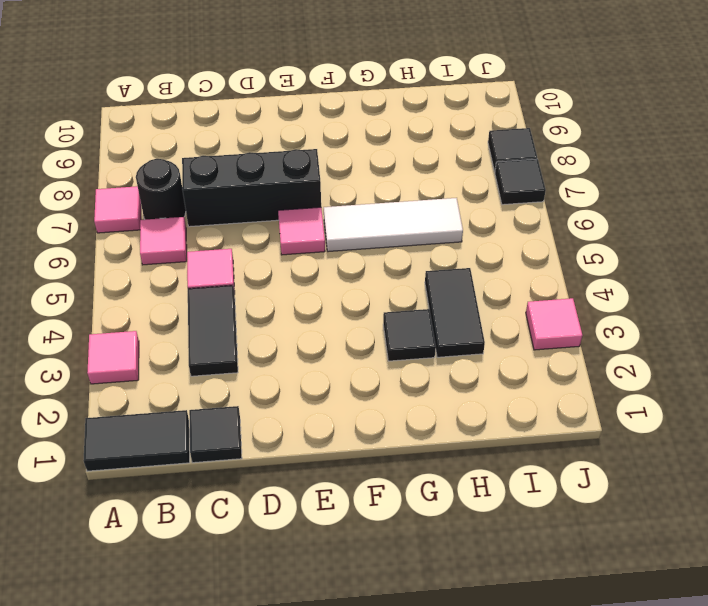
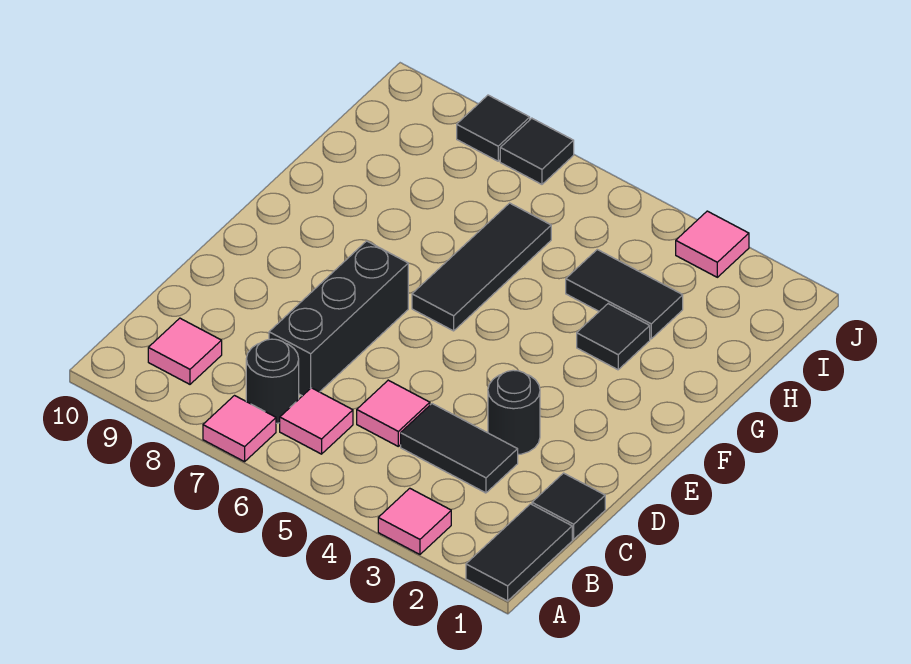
none -> black round brick D3 level 1
pink tile E6 level 1 -> pink tile B9 level 1
white tile F6:H6 level 1 -> black tile F6:H6 level 1

